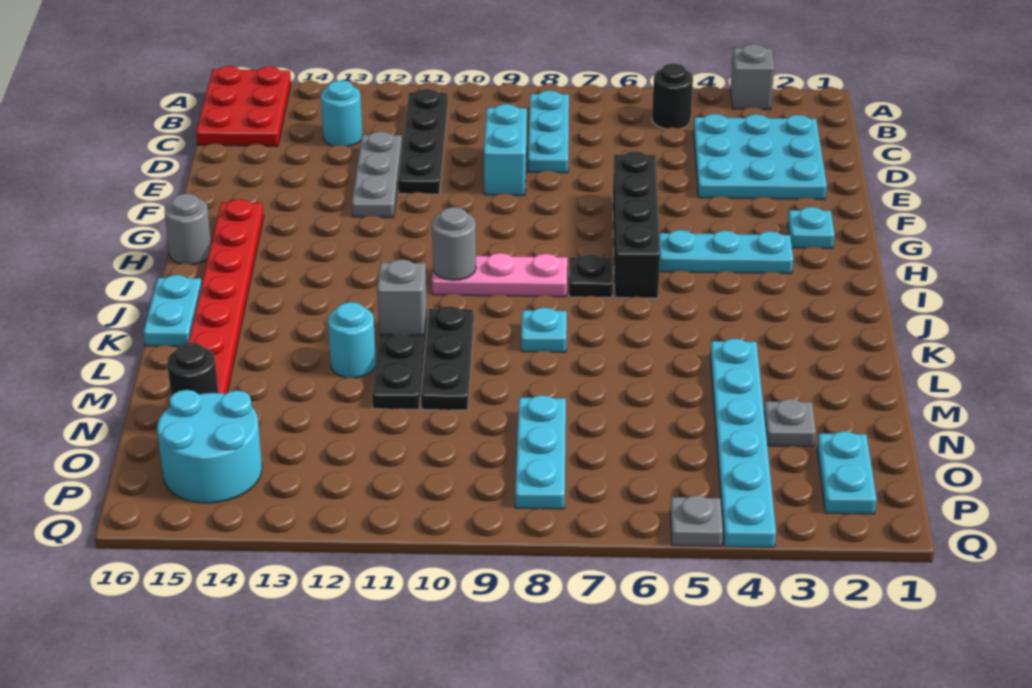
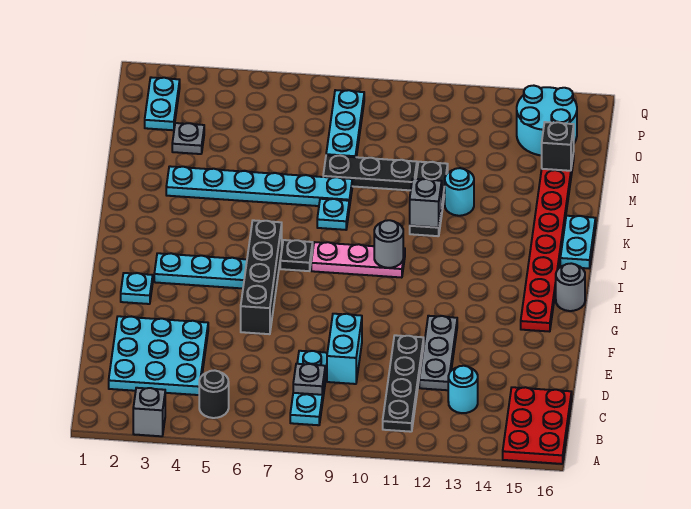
black plate K10:M10 level 1 -> black plate M8:M10 level 1
cyan plate L4:Q4 level 1 -> cyan plate L3:L8 level 1
black round brick N15 level 2 -> black brick N15 level 2
grey plate Q5 level 1 -> grey plate C8 level 2

